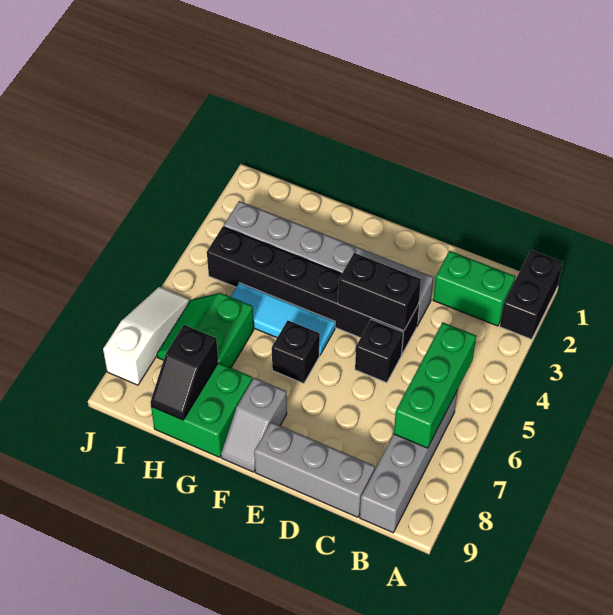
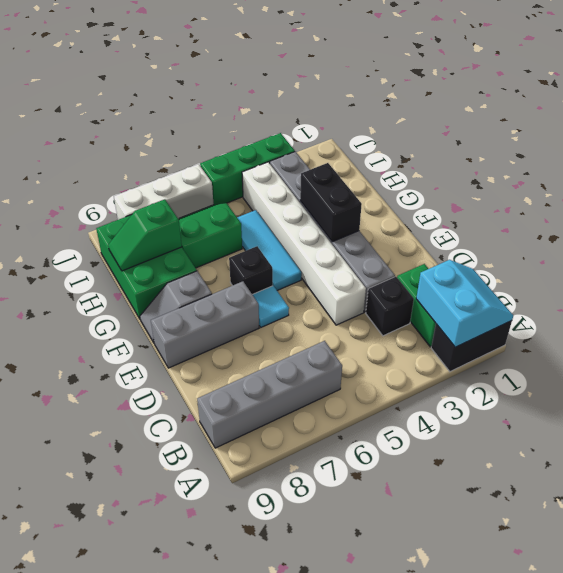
none -> cyan slope A1:B2 level 2 top 2
green brick B5:B7 level 2 -> green brick J3:J5 level 1
grey brick C9:E9 level 1 -> grey brick E7:E9 level 1
black brick D4:I4 level 1 -> white brick D4:I4 level 1
black brick D4:E4 level 2 -> black brick F3:G3 level 2
black brick D5 level 1 -> black brick C3 level 1
none -> cyan tile E6 level 1
green brick G8:H9 level 1 -> green brick G8:I9 level 1
black slope H8:H9 level 2 top 8 -> green slope H8:H9 level 2 top 8
white slope J6:J8 level 1 top 8 -> white brick J6:J8 level 1

